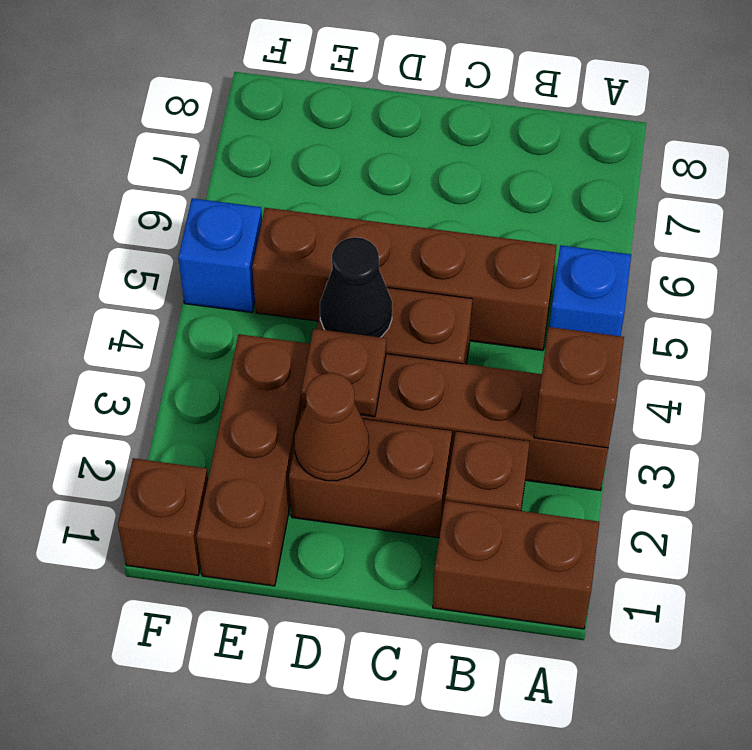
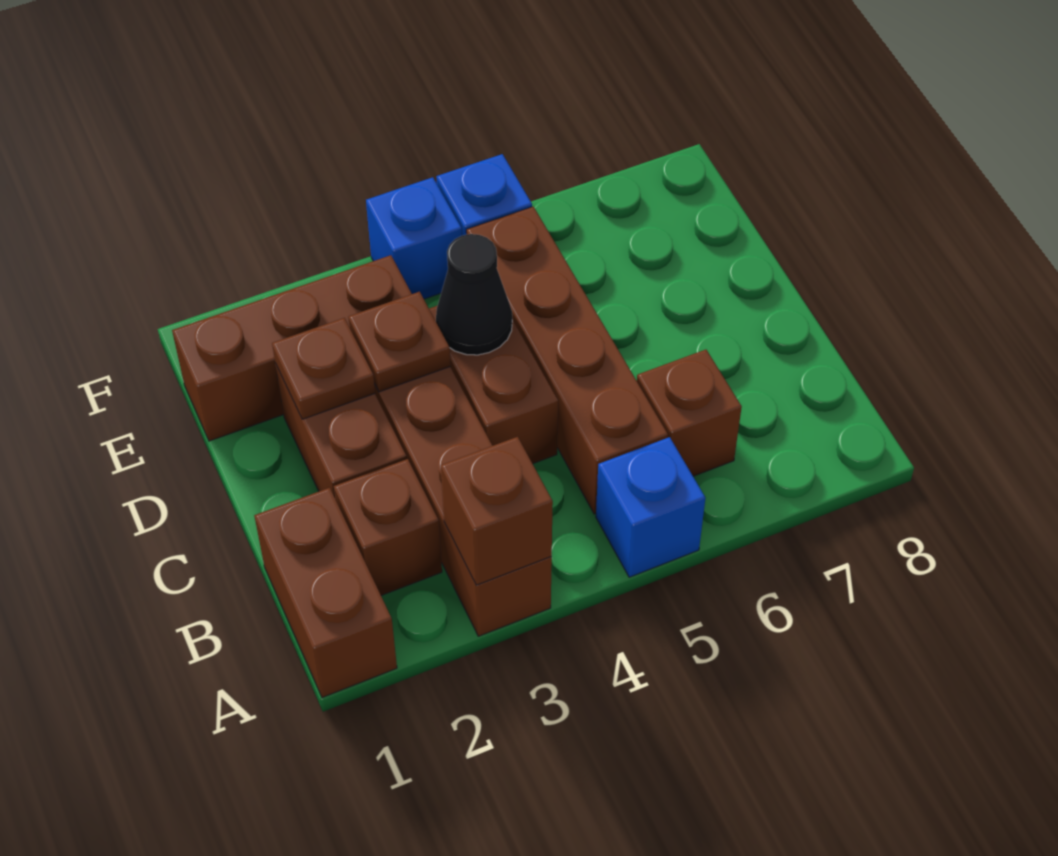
brown cone D2 level 2 -> brown plate D2 level 2
brown brick F1 level 1 -> brown brick B6 level 1
none -> blue brick F4 level 1

